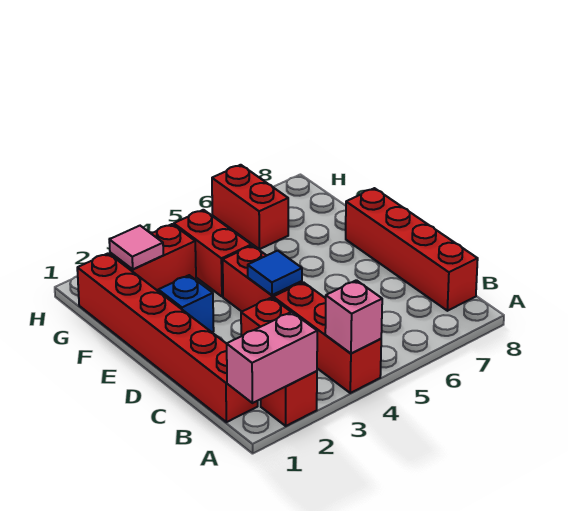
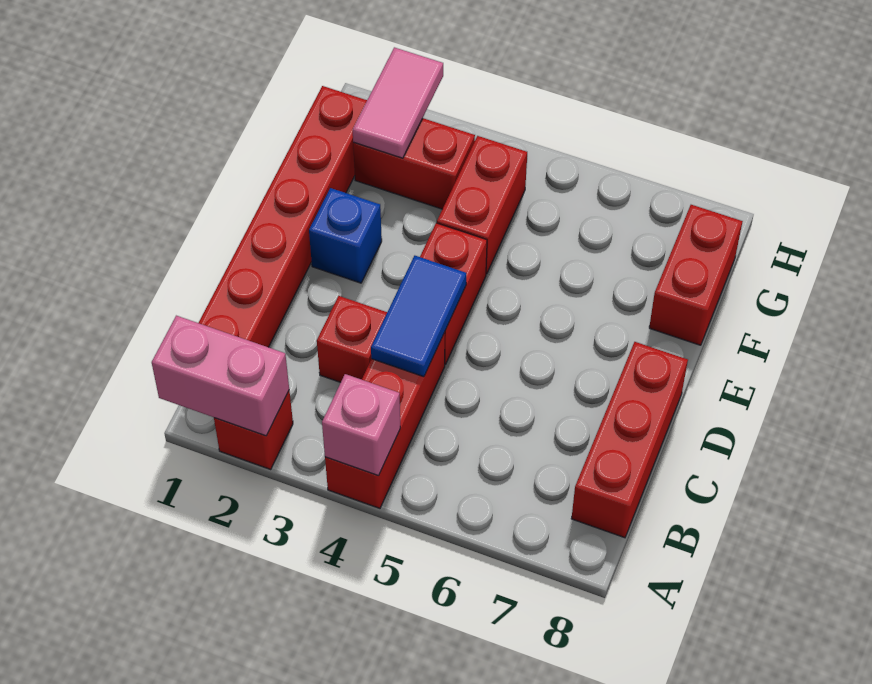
red brick B8:E8 level 1 -> red brick B8:D8 level 1
blue tile D4 level 2 -> blue tile C4:D4 level 2
pink tile G2 level 2 -> pink tile G2:H2 level 2
red brick G6:H6 level 1 -> red brick F8:G8 level 1

